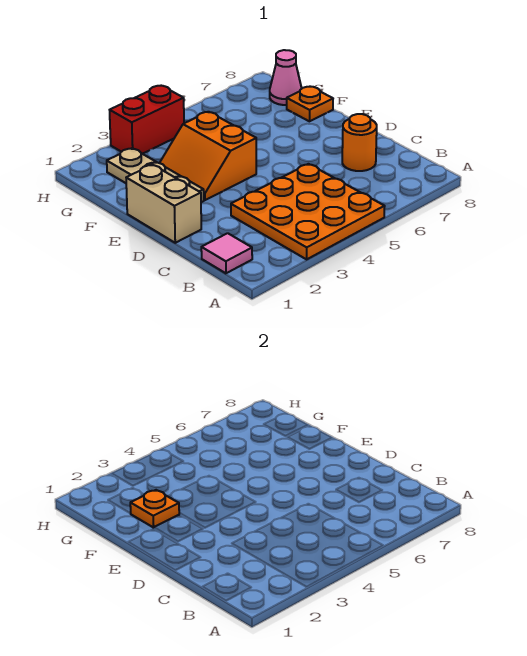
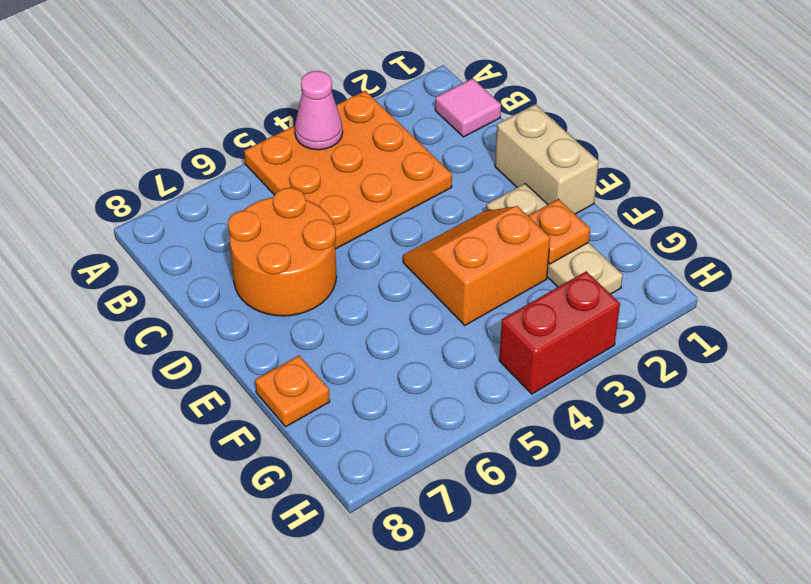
orange round brick C7 level 1 -> orange round brick C6:D7 level 1
orange slope E3:F4 level 1 top 4 -> orange slope E3:F4 level 1 top F
pink cone G8 level 1 -> pink cone A4 level 2

